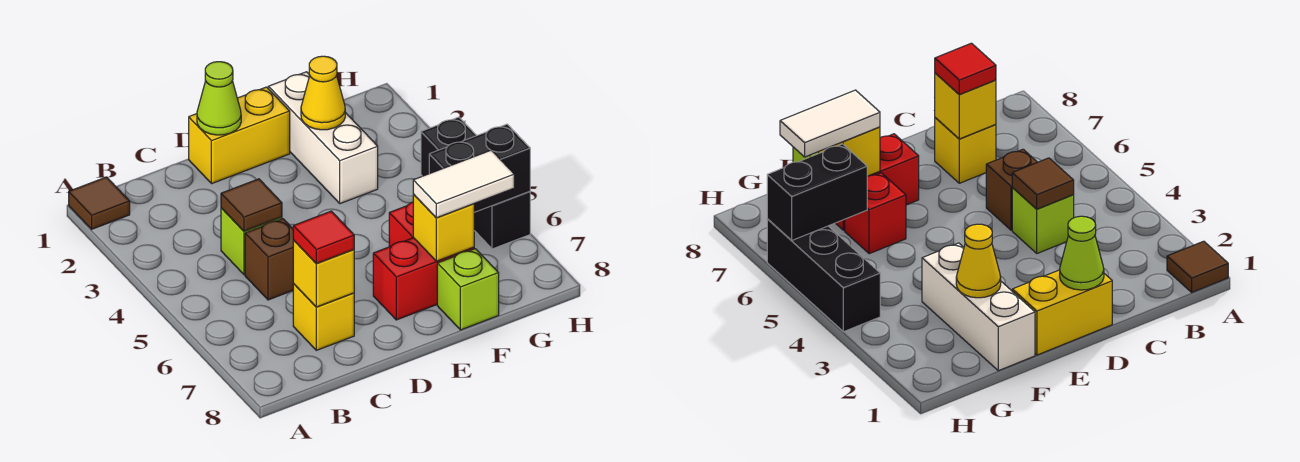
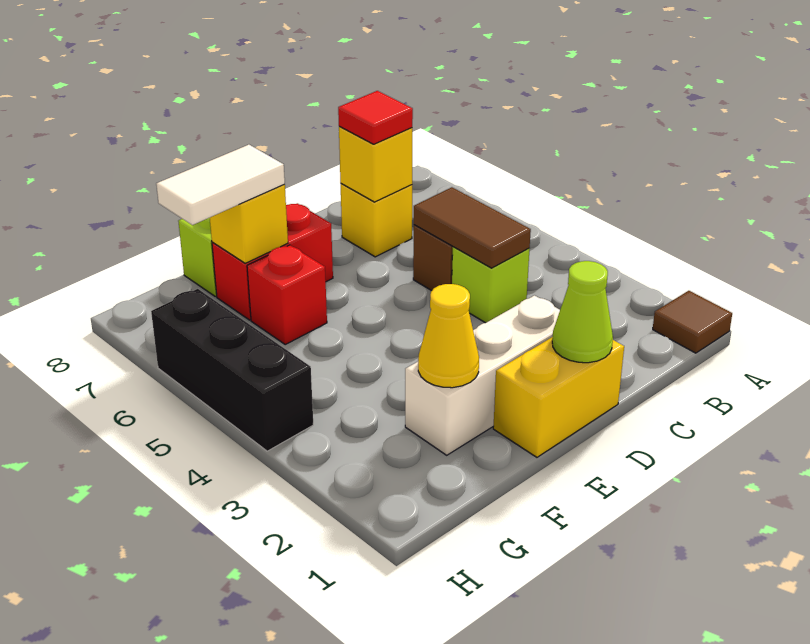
brown tile C4 level 2 -> brown tile C4:C5 level 2
white brick F1:F3 level 1 -> white brick D2:F2 level 1
black brick G6:H6 level 2 -> none

